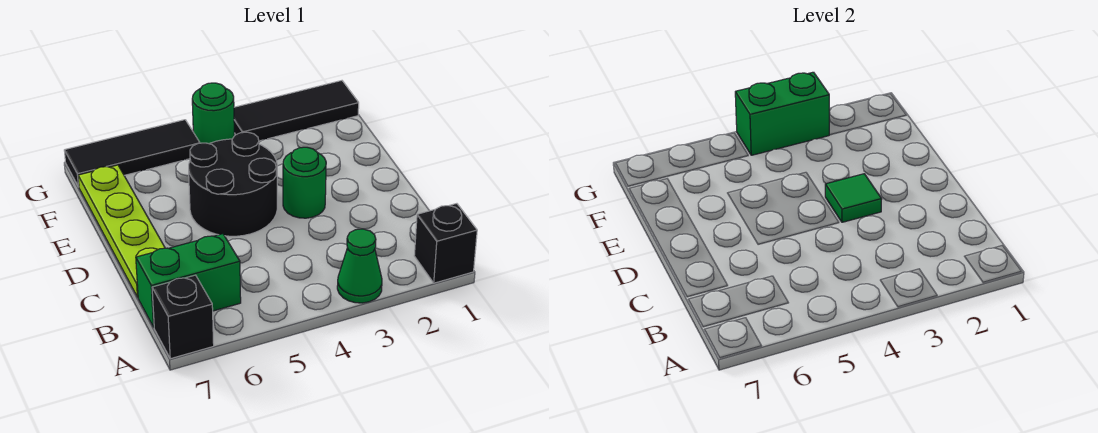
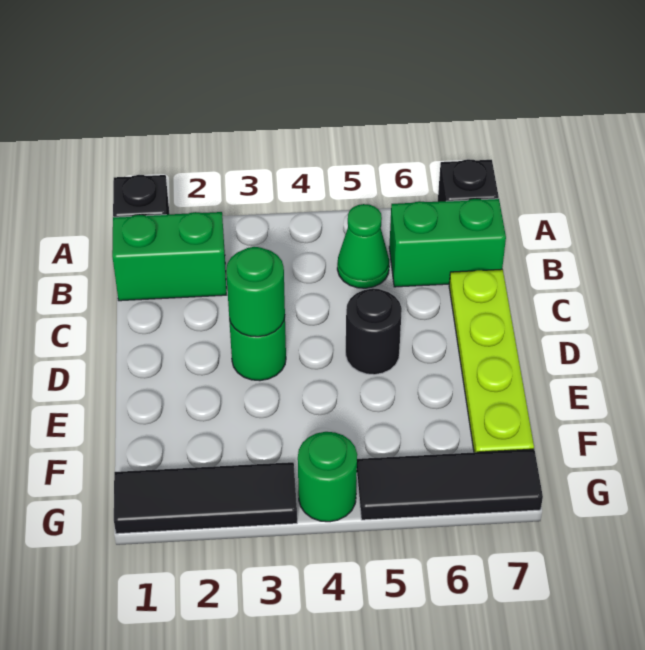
green cone A3 level 1 -> green cone B5 level 1
green tile D3 level 2 -> green round brick D3 level 2
black round brick D4:E5 level 1 -> black round brick D5 level 1
green brick G3:G4 level 2 -> green brick B1:B2 level 1

